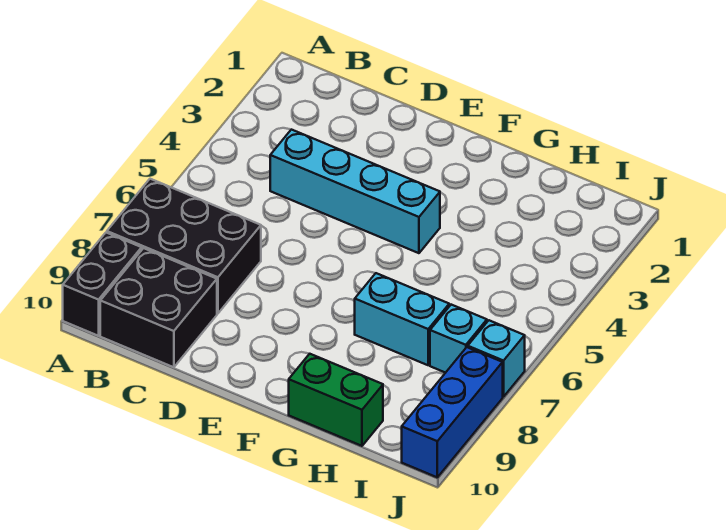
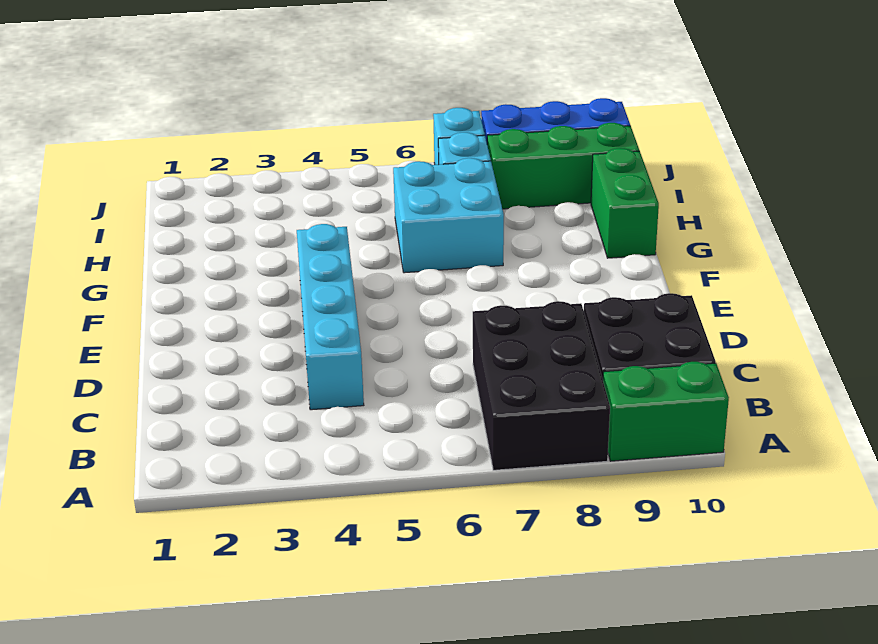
black brick A9:A10 level 1 -> green brick A9:A10 level 1
cyan brick G7:H7 level 1 -> cyan brick G6:H7 level 1
none -> green brick I8:I10 level 1

